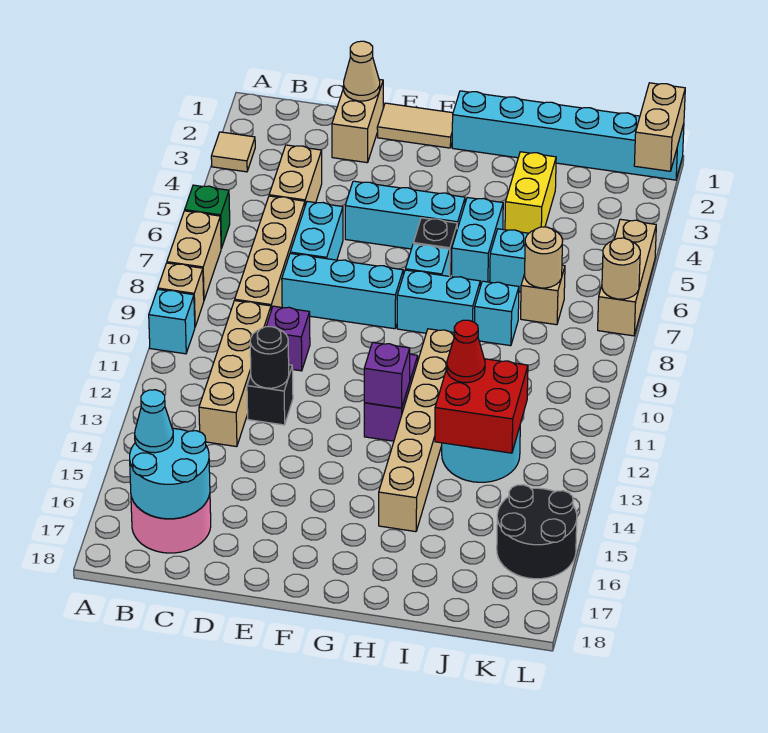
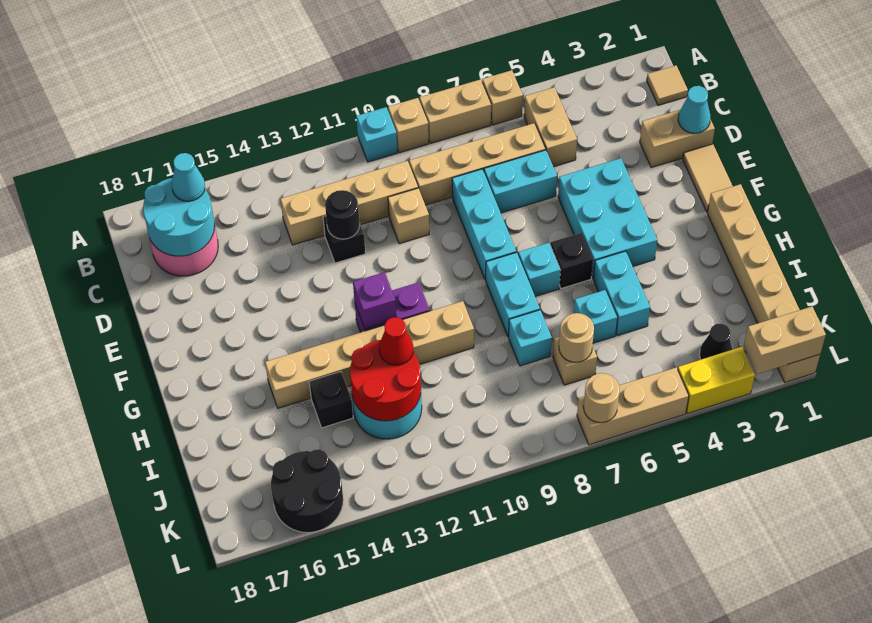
tan tile A3 level 1 -> tan tile B1 level 1
green brick A6 level 1 -> tan brick A6 level 1
tan brick C4:C5 level 1 -> tan brick B5:C5 level 1
tan cone D1 level 2 -> cyan cone D1 level 2
purple brick D10 level 1 -> tan brick D10 level 1
cyan brick E5:G5 level 1 -> cyan brick E4:G5 level 1
cyan brick G1:L1 level 1 -> tan brick G1:L1 level 1
cyan brick H5:H6 level 1 -> cyan brick H5:I5 level 1
yellow brick I3:I4 level 1 -> yellow brick L3:L4 level 1
red brick I12:J13 level 2 -> red round brick I12:J13 level 2
none -> black brick I14 level 1
none -> black cone K3 level 1

